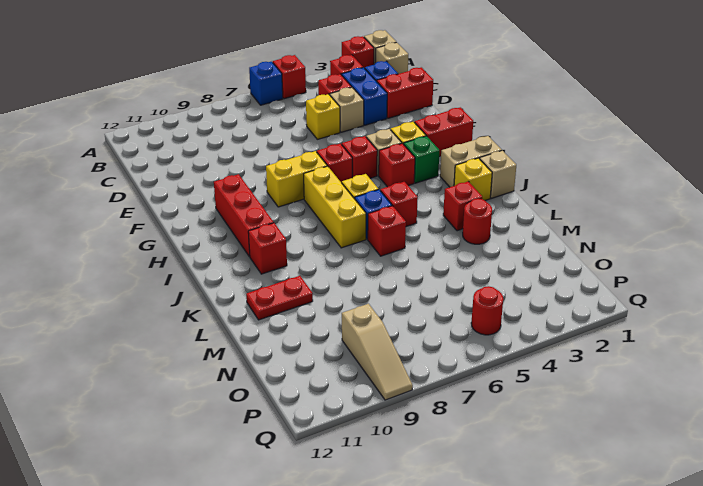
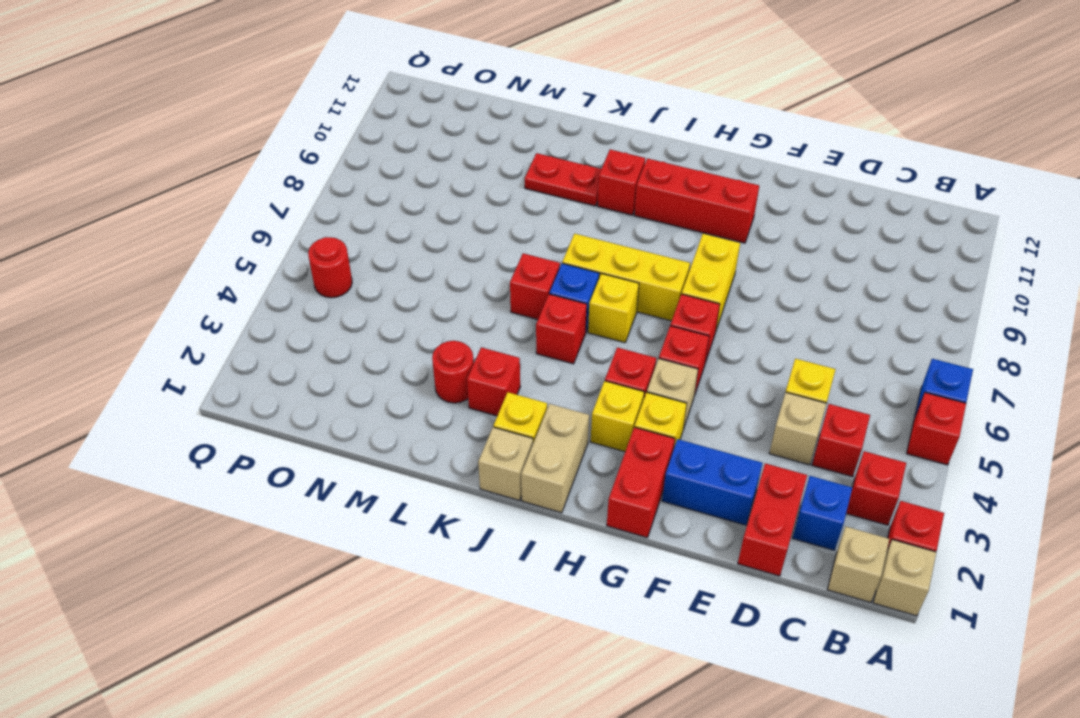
blue brick C3:D3 level 1 -> blue brick E2:F2 level 1
green brick H3 level 1 -> yellow brick H3 level 1
red plate L10:L11 level 1 -> red plate K10:L10 level 1
tan slope O9:Q9 level 1 top O -> none

